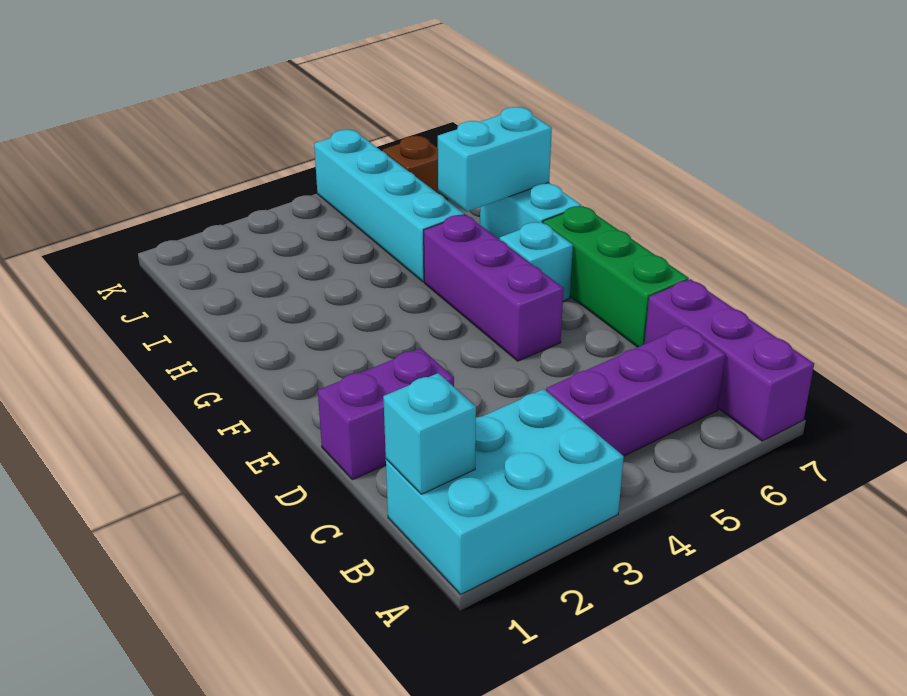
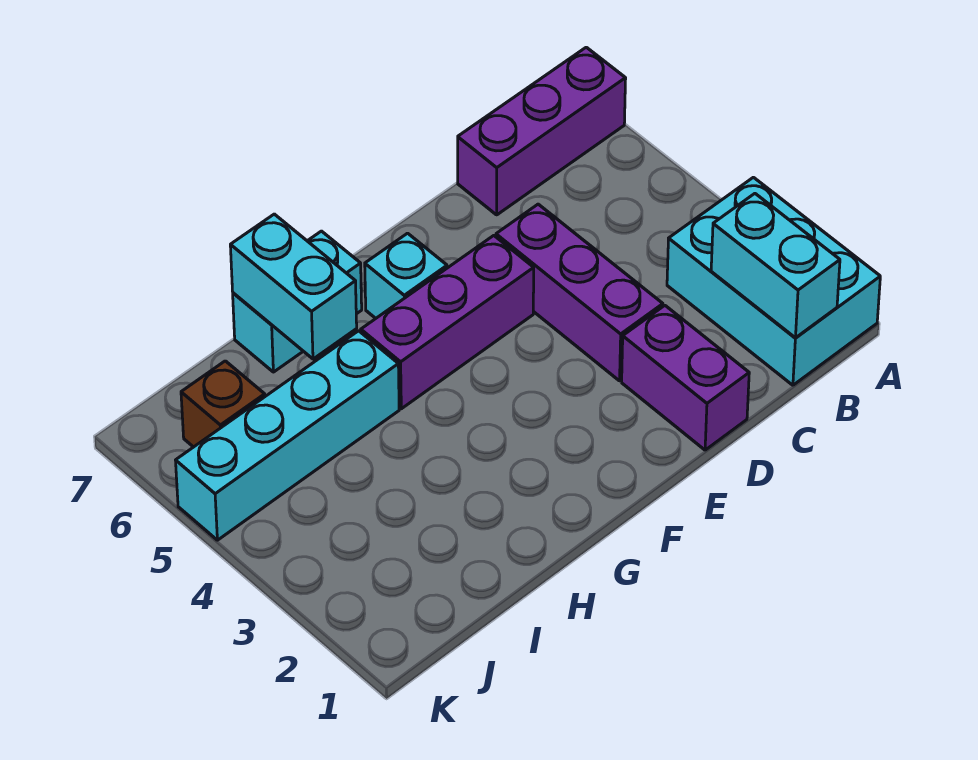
cyan brick B1 level 2 -> cyan brick B1:B2 level 2
purple brick B4:B6 level 1 -> purple brick D3:D5 level 1
green brick D7:F7 level 1 -> none

